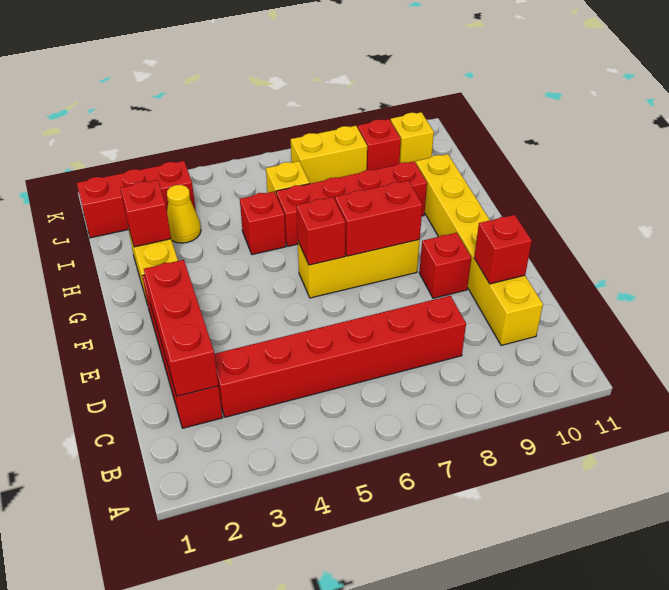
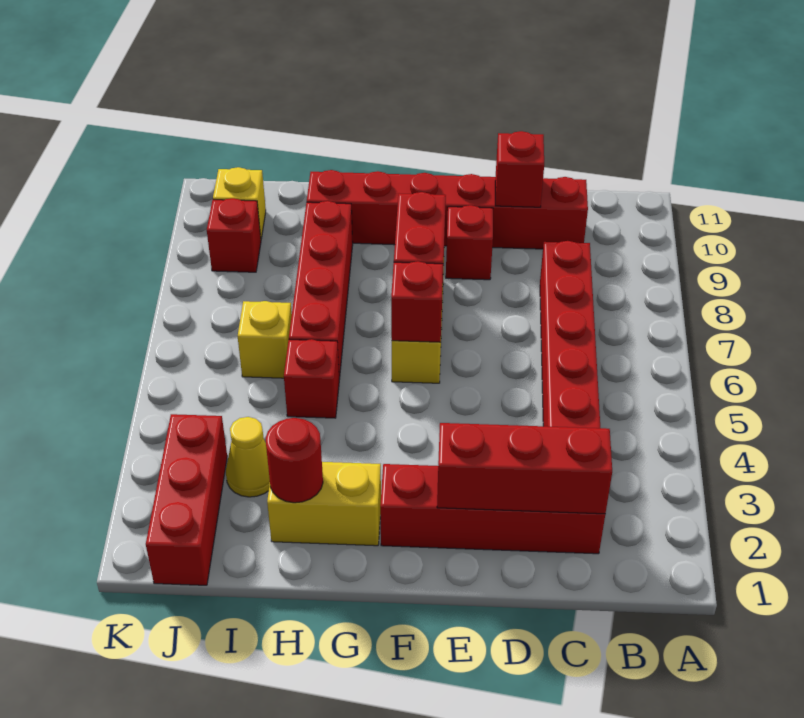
yellow brick C10:H10 level 1 -> red brick C10:H10 level 1
red brick H2 level 2 -> red round brick H2 level 2
yellow brick J7:J8 level 1 -> none

